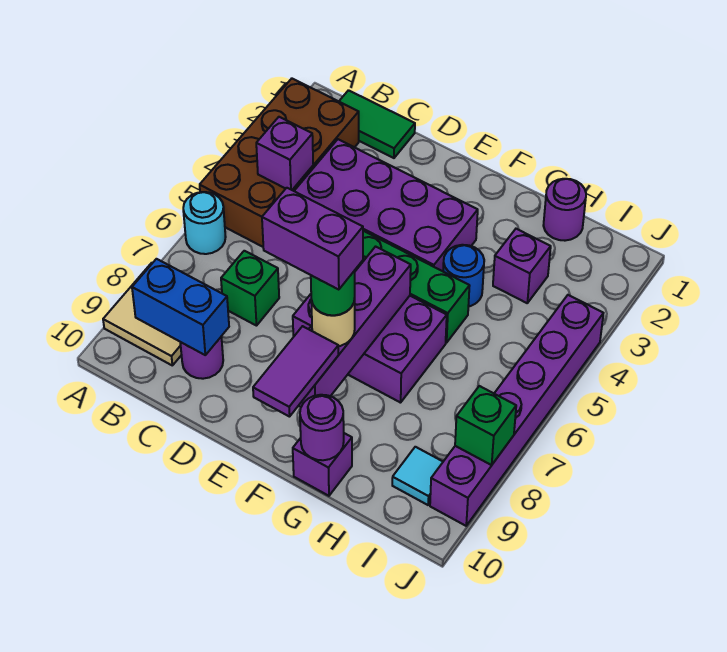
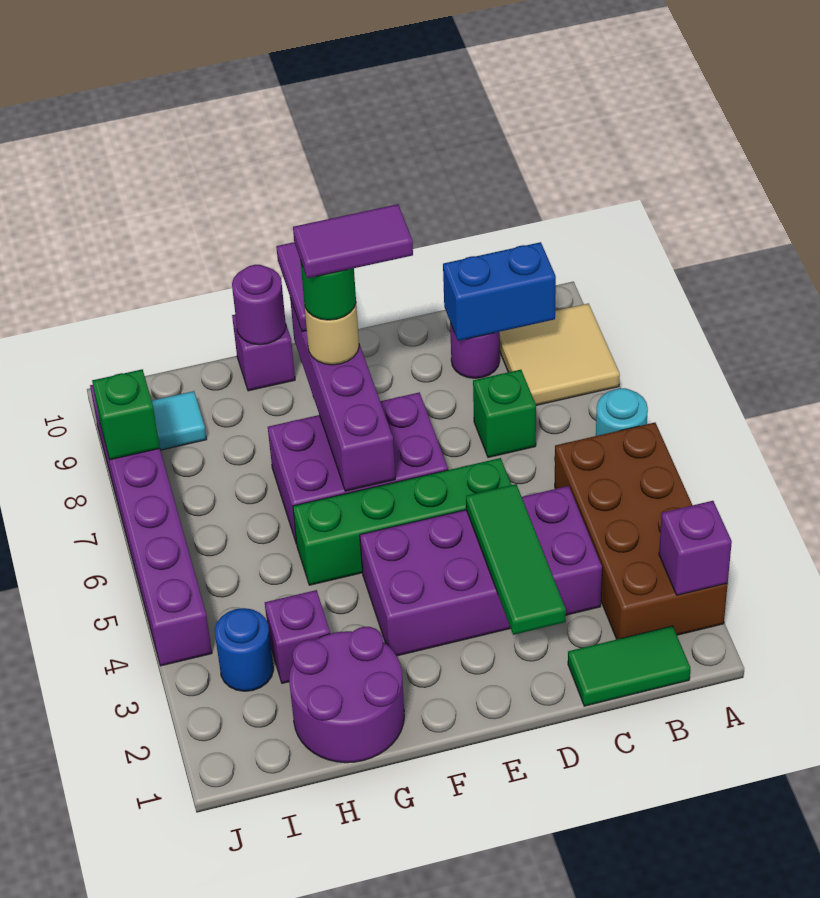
purple brick B4 level 2 -> purple brick A2 level 2
none -> green tile D2:D4 level 2
purple brick E8:F8 level 5 -> purple tile E8:F8 level 5
blue round brick G4 level 1 -> blue round brick I3 level 1
purple round brick H1 level 1 -> purple round brick G1:H2 level 1

